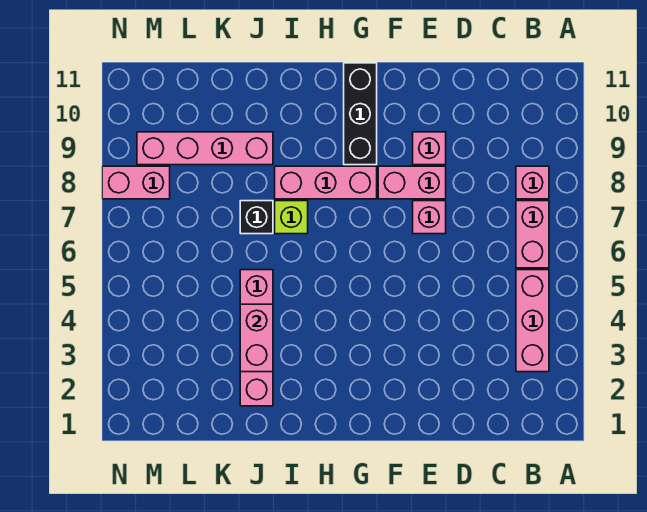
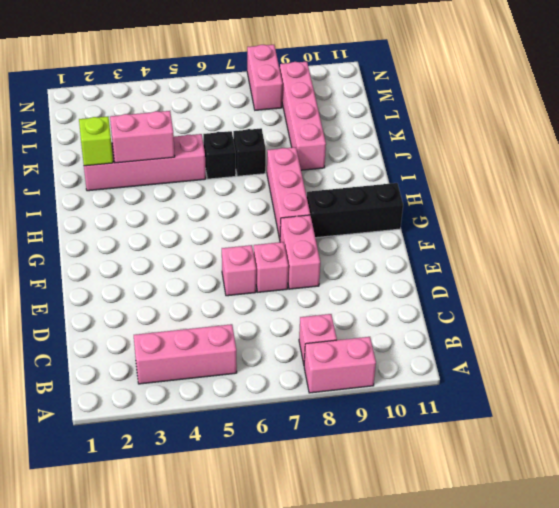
pink brick B6:B7 level 1 -> pink brick A8:A9 level 1
pink brick E9 level 1 -> pink brick E6 level 1
lime brick I7 level 1 -> lime brick J2 level 2
none -> black brick J6 level 1

